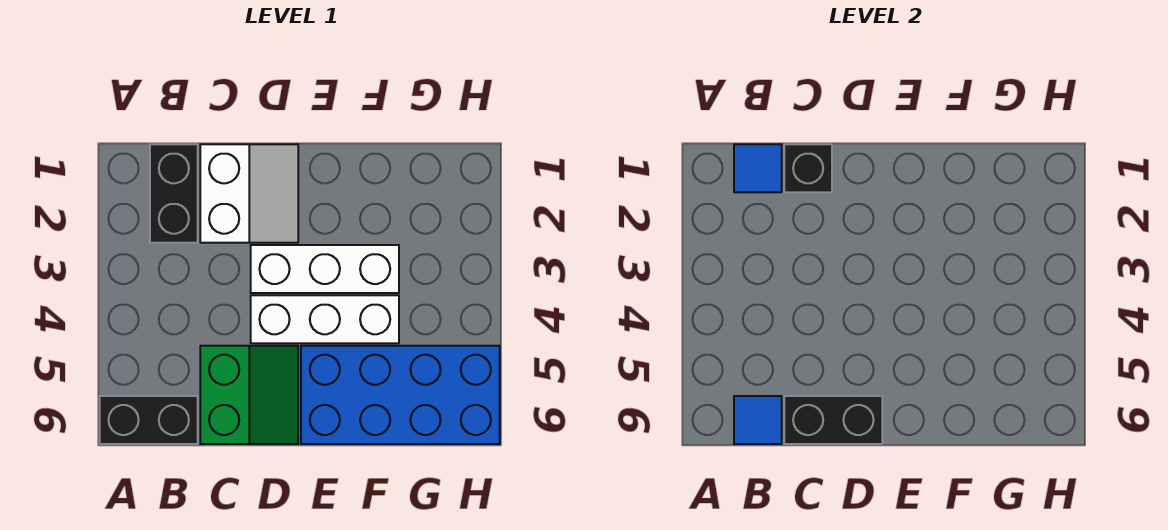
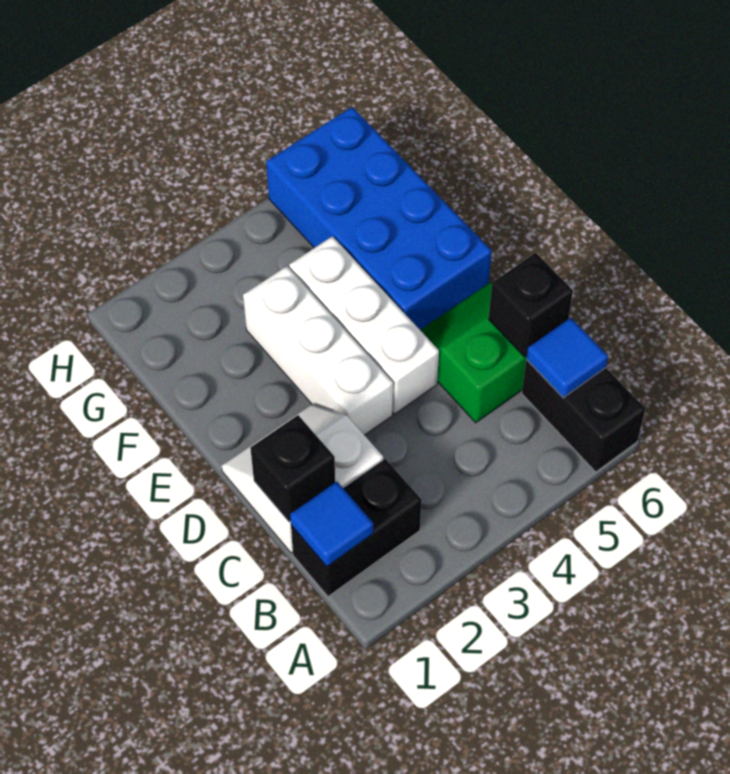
black brick C6:D6 level 2 -> black brick C6 level 2

